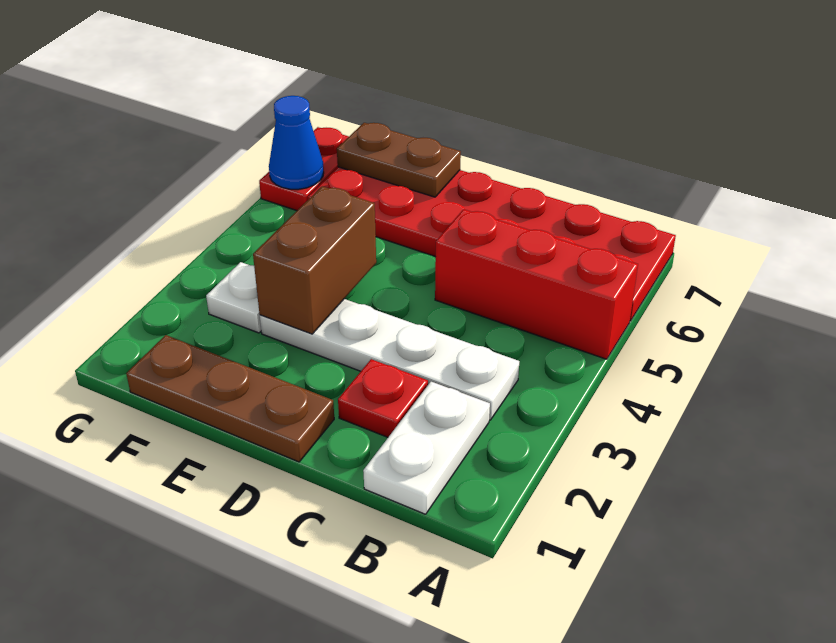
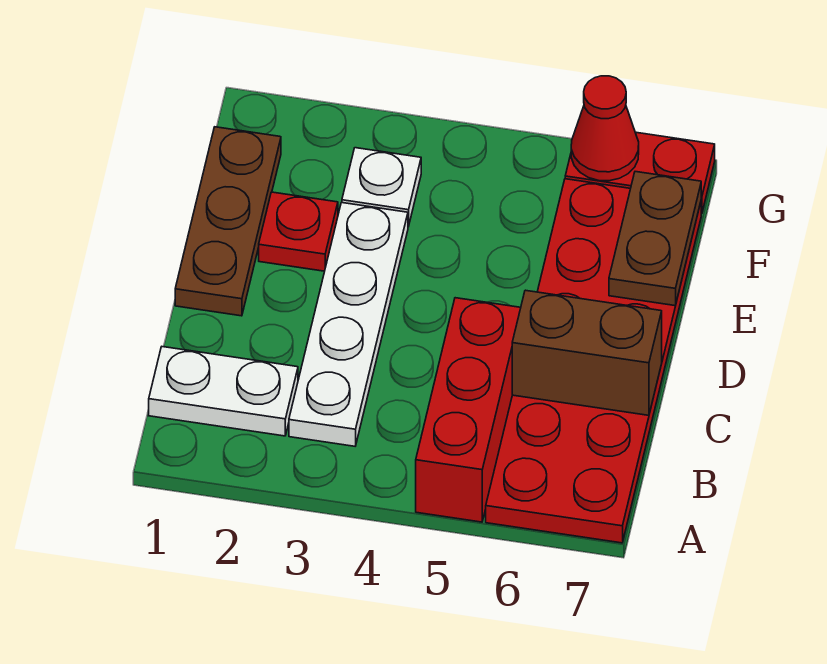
red plate C2 level 1 -> red plate E2 level 1
brown brick E3:E4 level 2 -> brown brick C6:C7 level 2
blue cone G6 level 2 -> red cone G6 level 2

